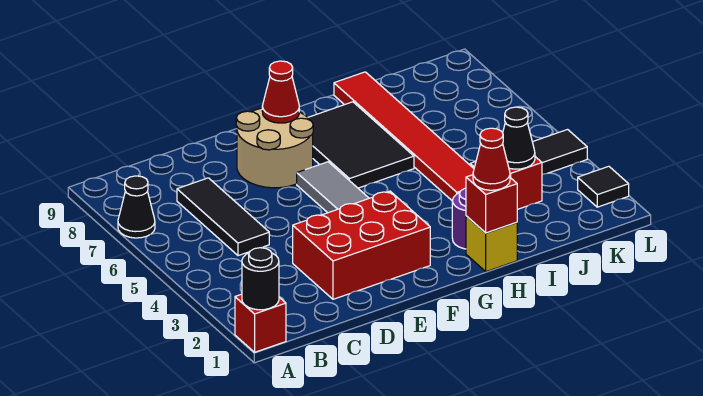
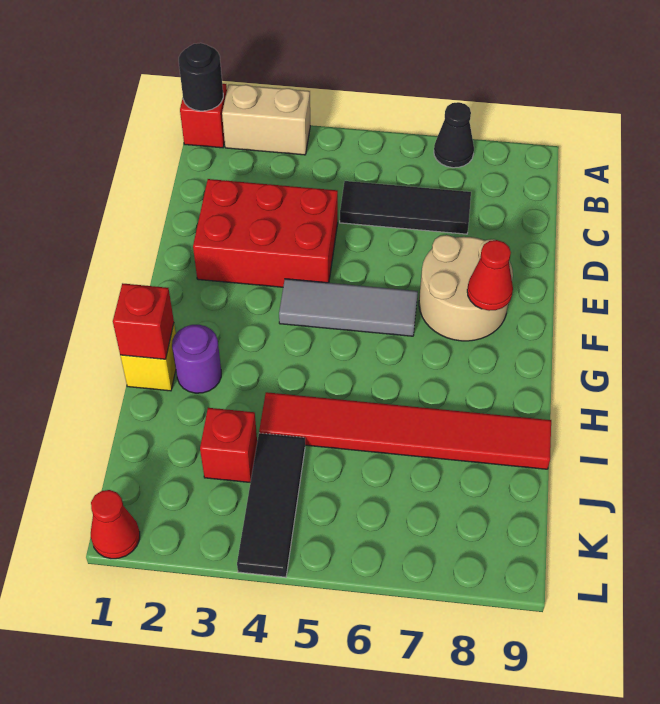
none -> tan brick A2:A3 level 1
red brick D2:F3 level 1 -> red brick D2:E4 level 1
black tile G6:H8 level 1 -> none
red cone H1 level 3 -> red cone L1 level 1
black cone J3 level 2 -> none
black tile L2 level 1 -> none

